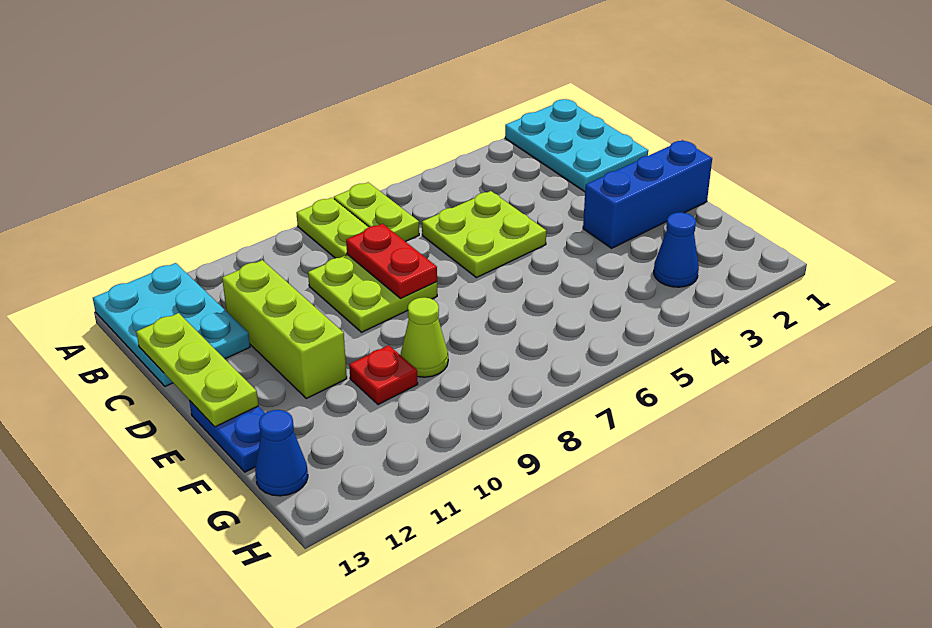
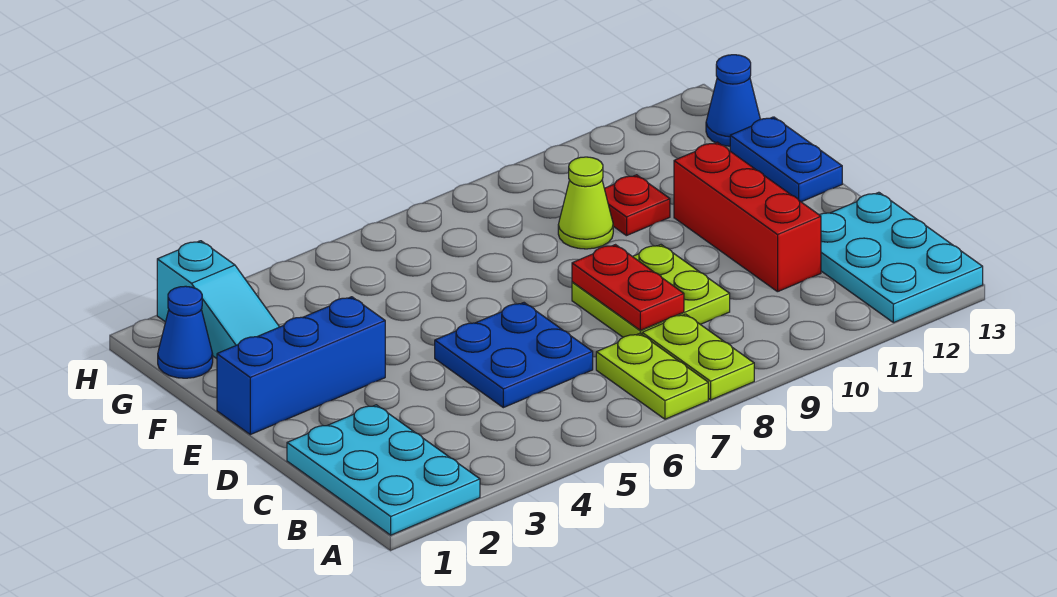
lime plate C5:D6 level 1 -> blue plate C5:D6 level 1
lime brick C11:E11 level 1 -> red brick C11:E11 level 1
lime plate C13:E13 level 2 -> none
none -> cyan slope F2:H2 level 1 top H
blue cone G3 level 1 -> blue cone G1 level 1

